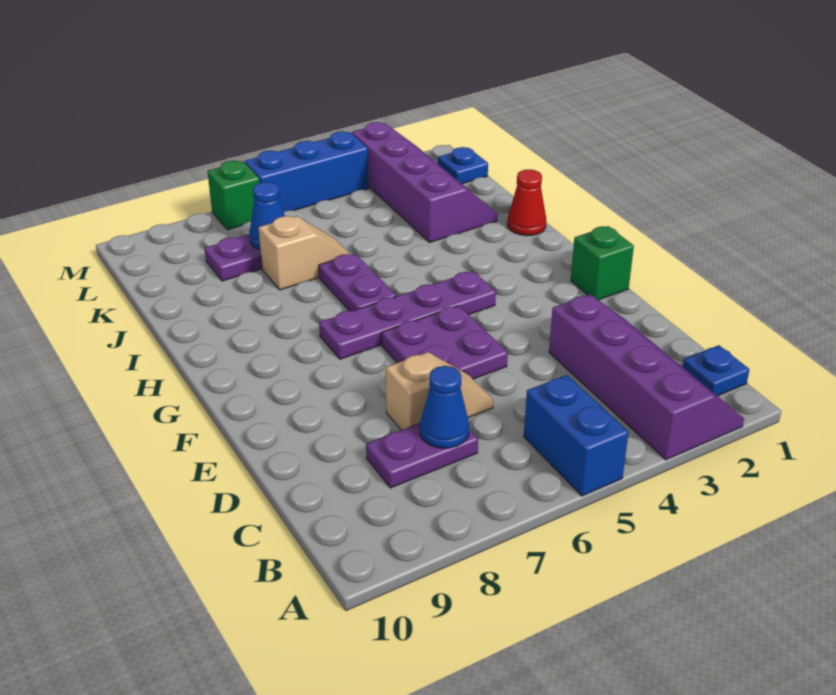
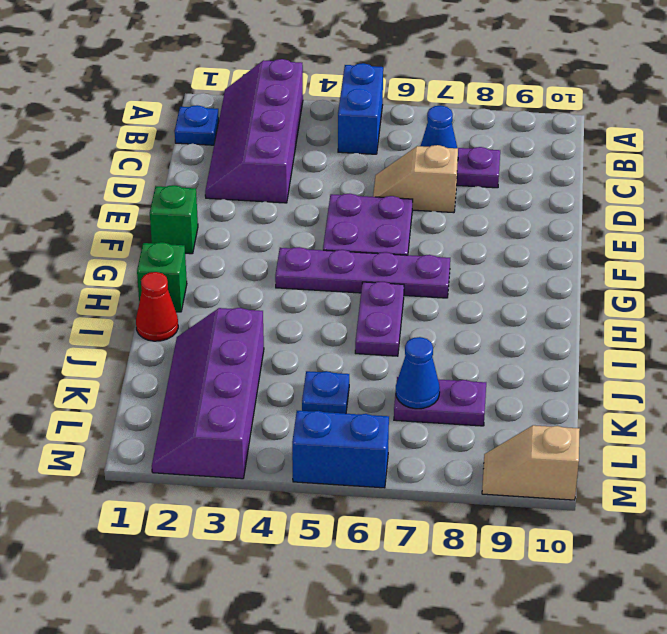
tan slope J6:J7 level 1 top 7 -> tan slope M9:M10 level 1 top 10
blue plate L1 level 1 -> blue plate K5 level 1
blue brick M4:M6 level 1 -> blue brick M5:M6 level 1
green brick M7 level 1 -> green brick H1 level 1

